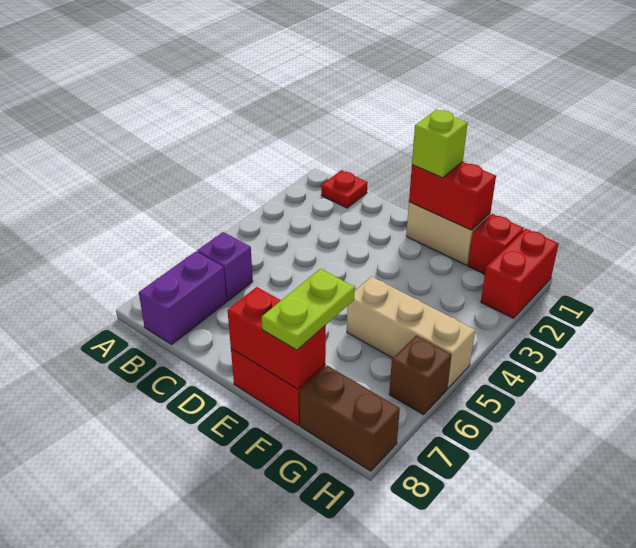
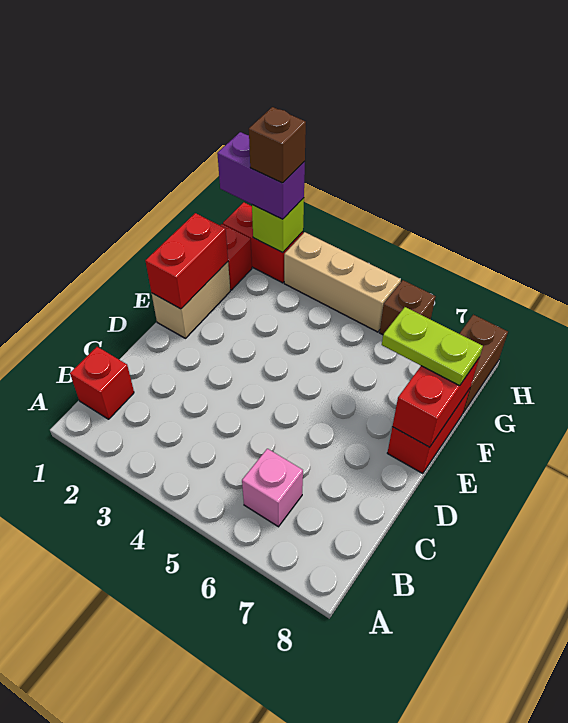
red plate B1 level 1 -> red brick B1 level 1
purple brick B6 level 1 -> pink brick B6 level 1
purple brick B7:B8 level 1 -> purple brick H1:H2 level 3
lime brick E1 level 3 -> lime brick H2 level 2
tan brick F5:H5 level 1 -> tan brick H3:H5 level 1
none -> brown brick H2 level 4

